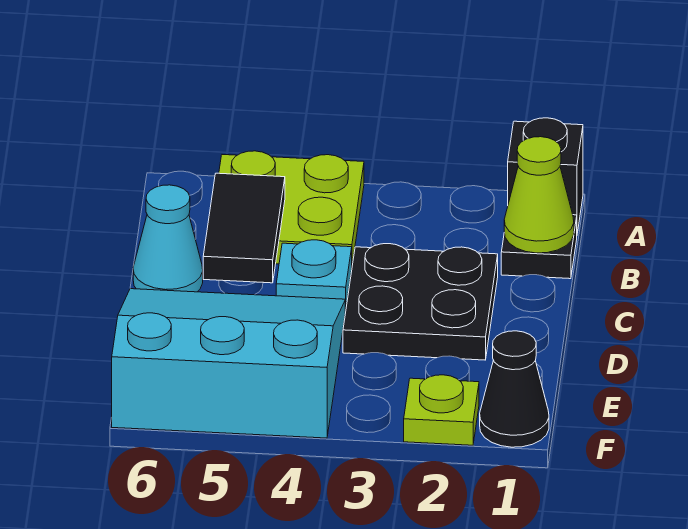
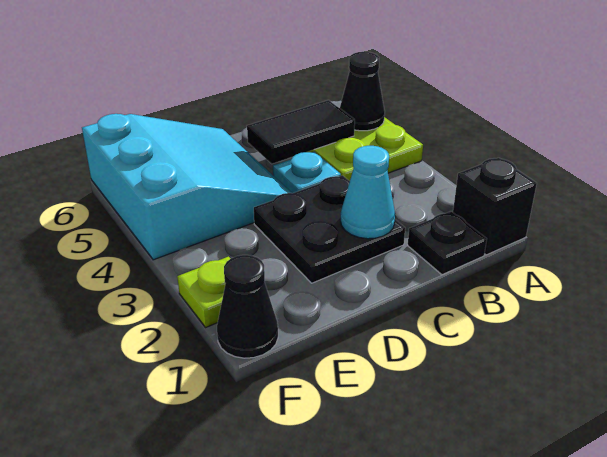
none -> black cone A5 level 2
lime cone B1 level 2 -> none
cyan cone C6 level 1 -> cyan cone C2 level 2

